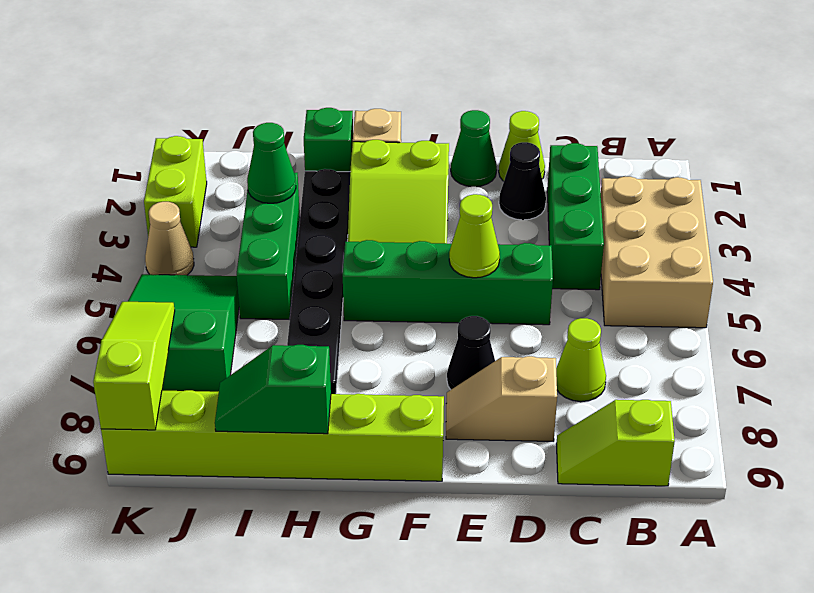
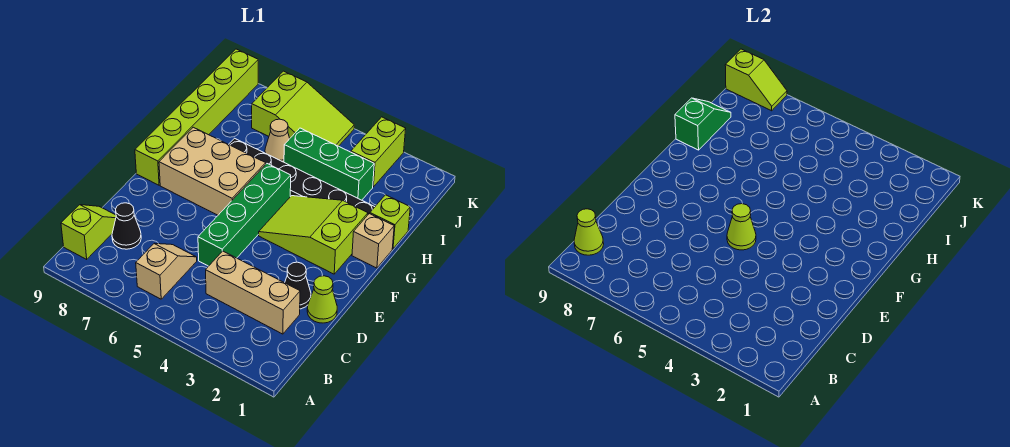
tan brick A3:B5 level 1 -> tan brick F6:G8 level 1
green brick C2:C4 level 1 -> tan brick C2:C4 level 1
lime cone C7 level 1 -> lime cone B9 level 2
tan slope D8:E8 level 1 top D -> tan slope B6:C6 level 1 top B
green cone E1 level 1 -> none
black cone E7 level 1 -> black cone C8 level 1
green brick H1 level 1 -> lime brick H1 level 1
green cone I3 level 2 -> none
green slope J5:K7 level 1 top 7 -> lime slope J5:K7 level 1 top 7
lime brick K2:K3 level 1 -> lime brick J3:K3 level 1
tan cone K4 level 1 -> tan cone I6 level 1
lime slope K7:K9 level 2 top 9 -> lime slope K8:K9 level 2 top 9

